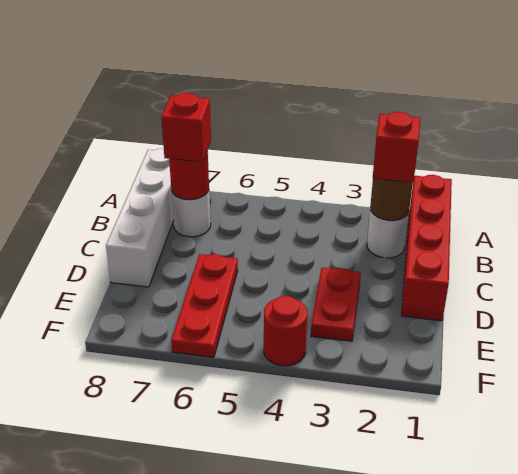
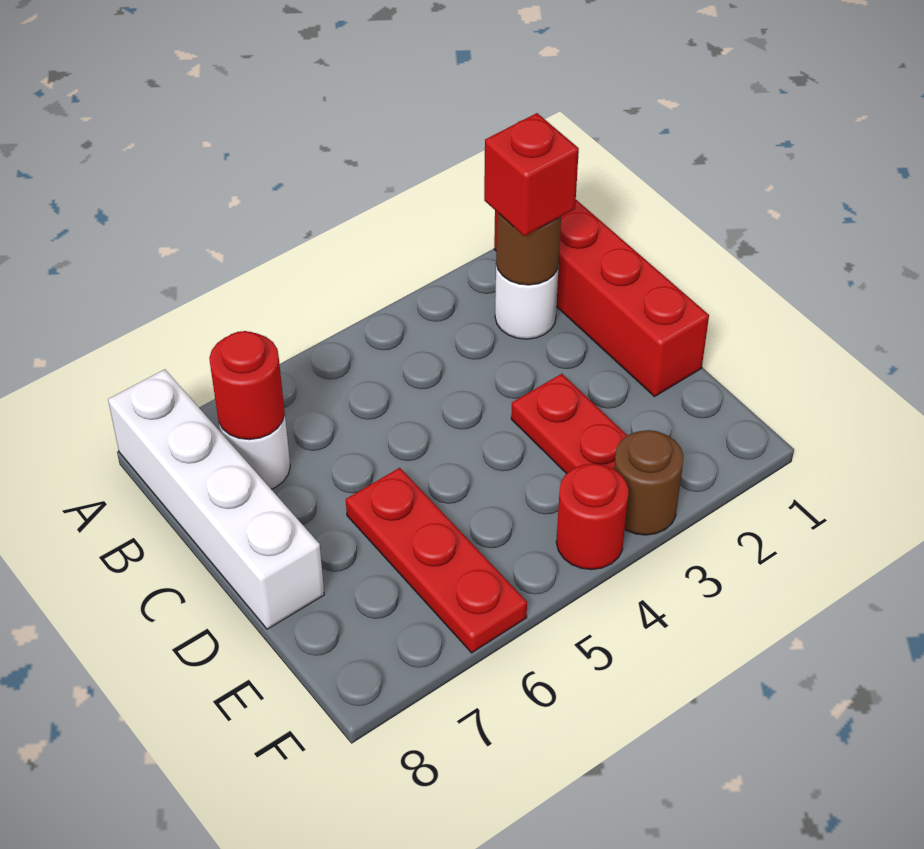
red brick B7 level 3 -> none
none -> brown round brick F3 level 1

